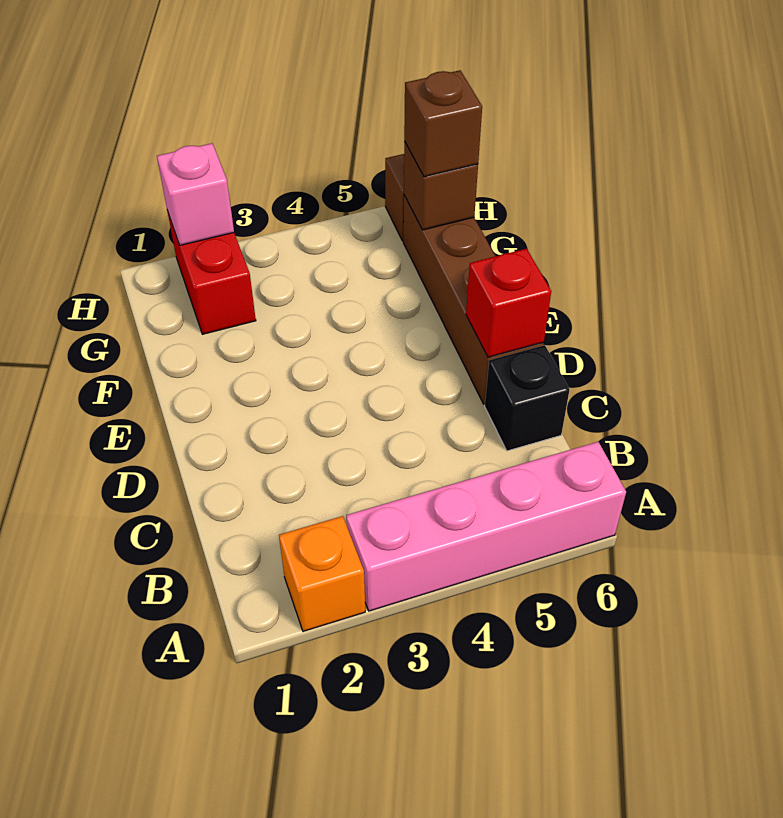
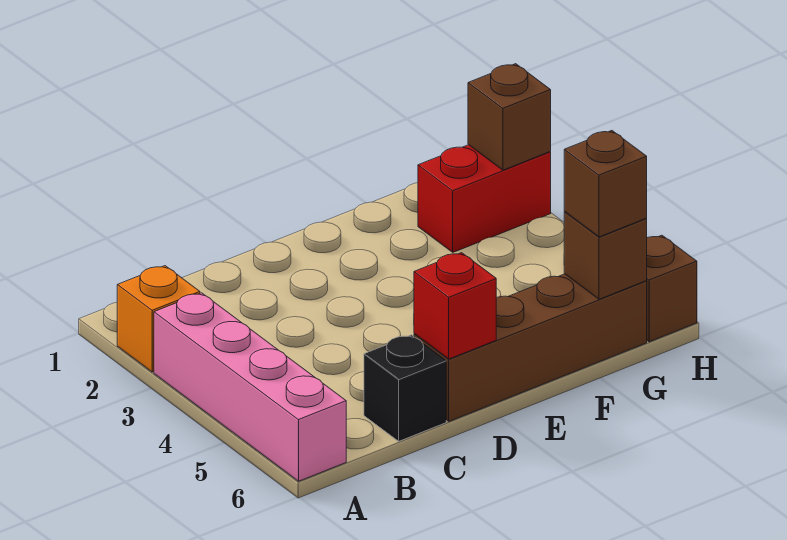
pink brick H2 level 2 -> brown brick H2 level 2

